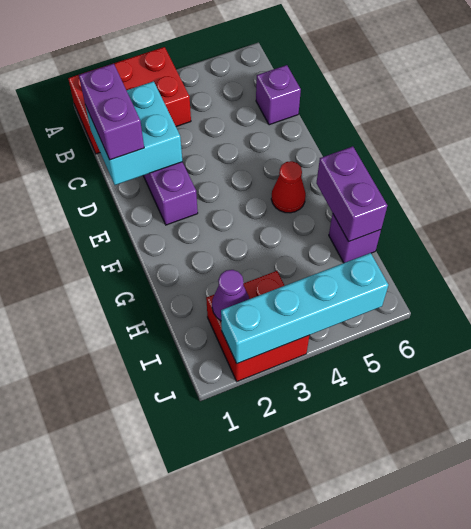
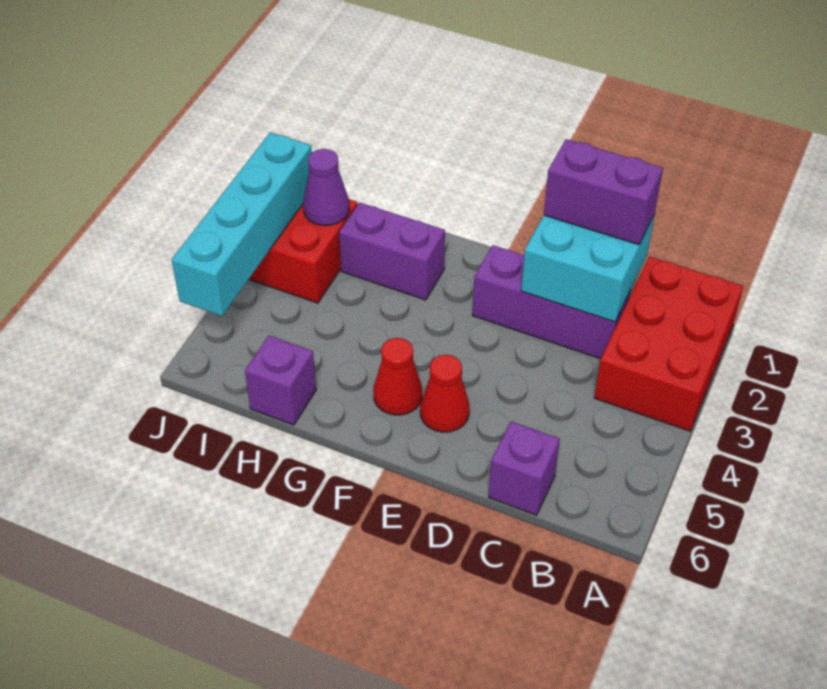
none -> red cone E5 level 1
purple brick G6:H6 level 2 -> purple brick G2:H2 level 1

